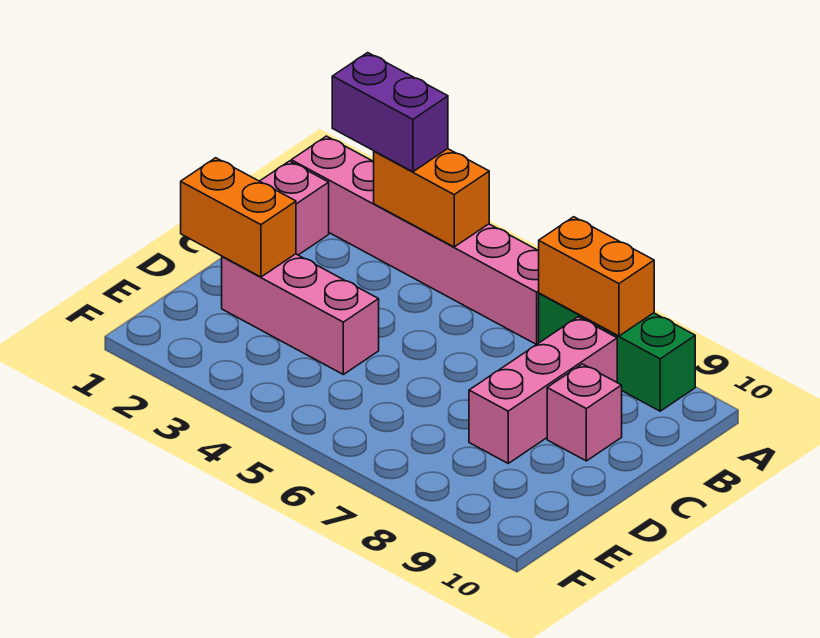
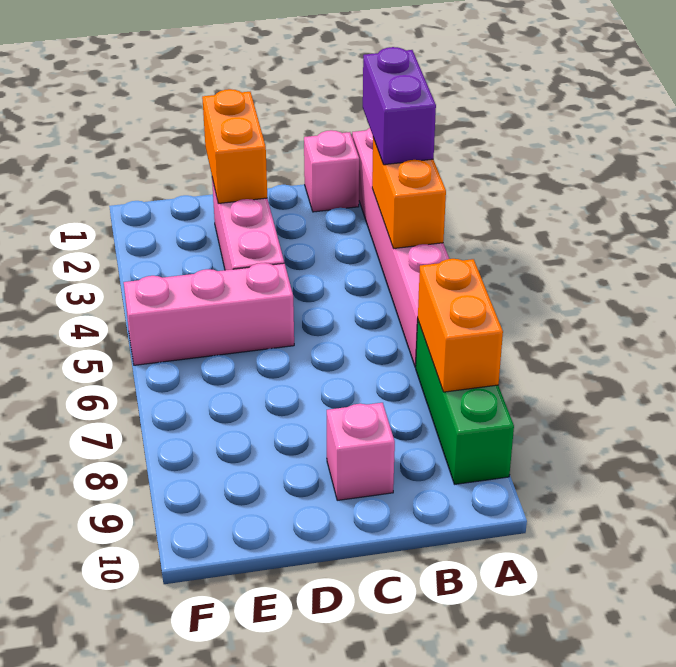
pink brick B8:D8 level 1 -> pink brick D5:F5 level 1

